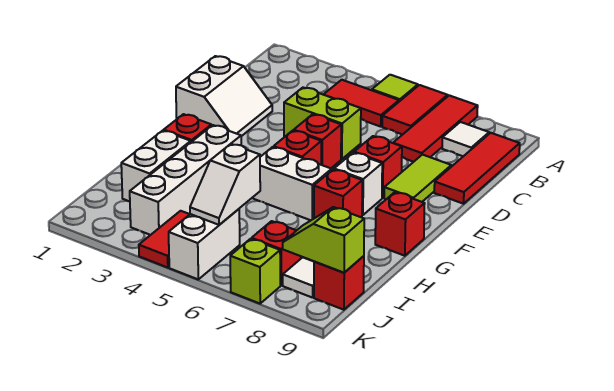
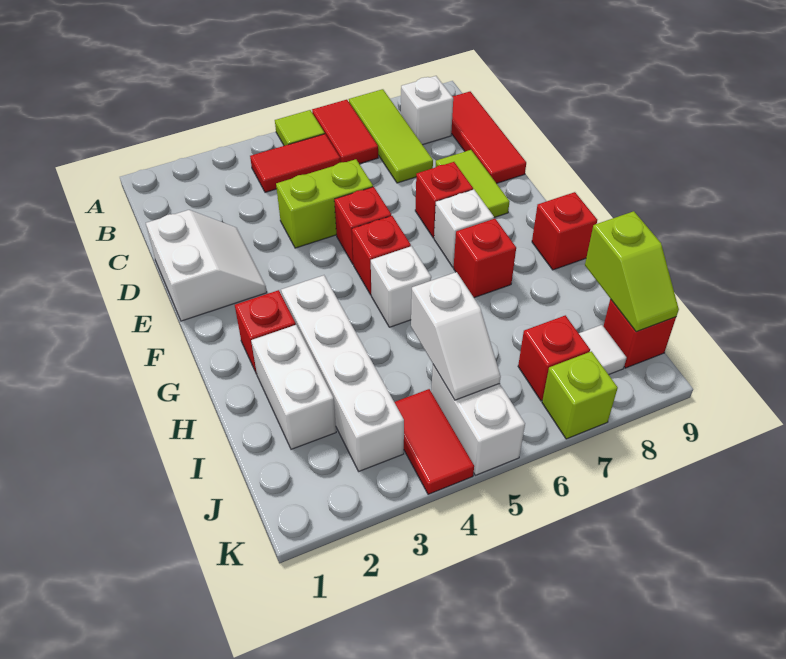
red tile A7:C7 level 1 -> lime tile A7:C7 level 1
white tile B8 level 1 -> white brick B8 level 1
white brick G5:G6 level 1 -> white brick G5 level 1
lime slope J8:J9 level 2 top 9 -> lime slope I9:J9 level 2 top I

